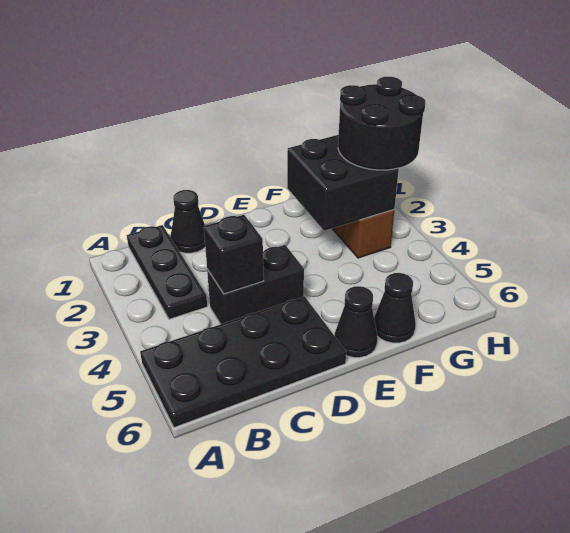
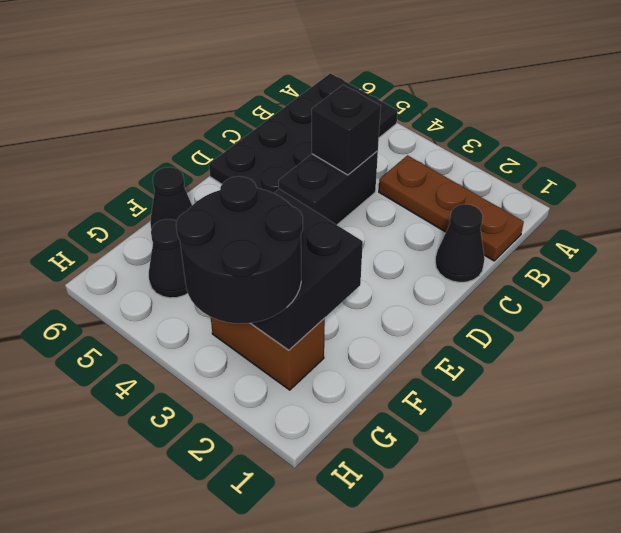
black plate B1:B3 level 1 -> brown plate B1:B3 level 1
black cone E6 level 1 -> black cone G5 level 1

